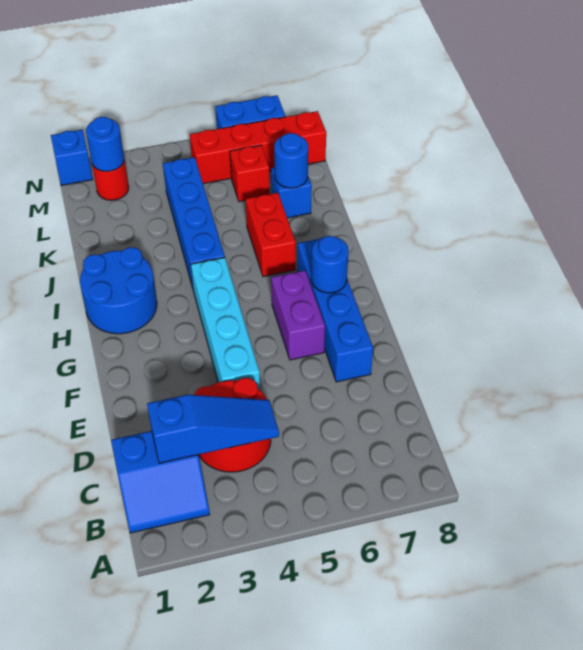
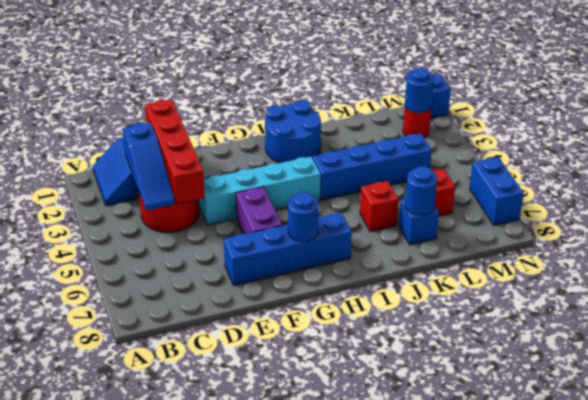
purple brick F6:G6 level 1 -> purple brick F5:F6 level 1
red brick I6:J6 level 1 -> red brick J6 level 1
red brick M5:M8 level 1 -> red brick D1:D4 level 2

